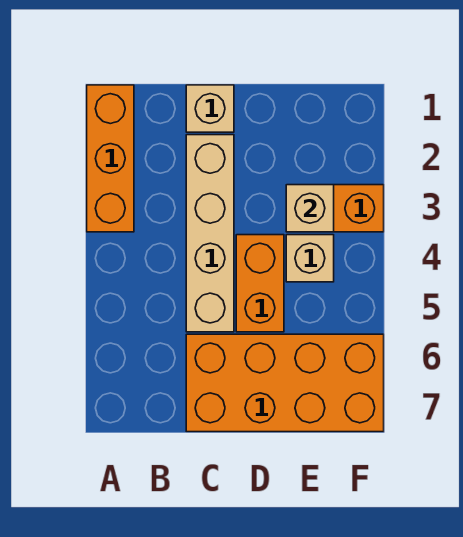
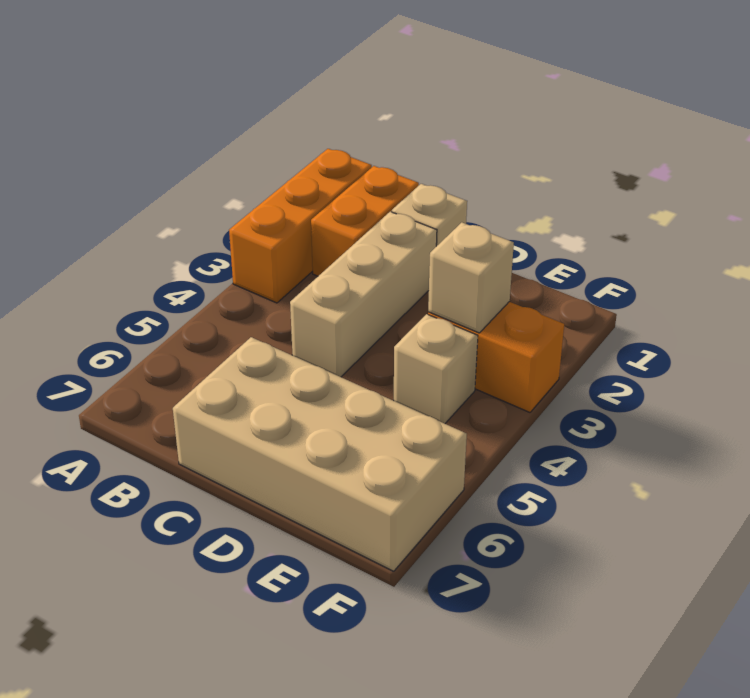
tan brick C2:C5 level 1 -> tan brick C2:C4 level 1
orange brick C6:F7 level 1 -> tan brick C6:F7 level 1
orange brick D4:D5 level 1 -> orange brick B1:B2 level 1

